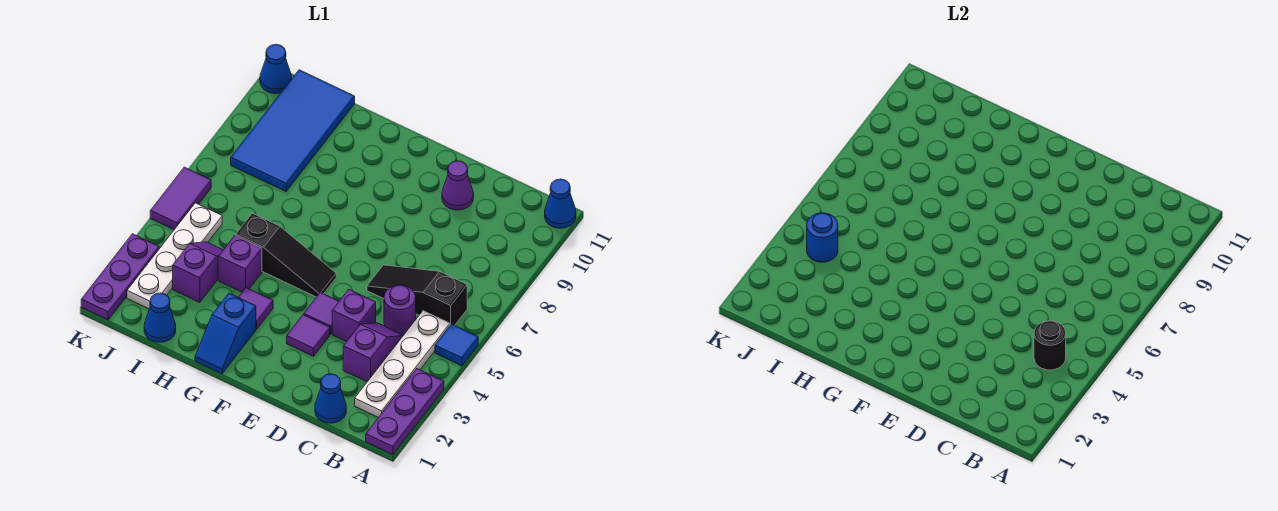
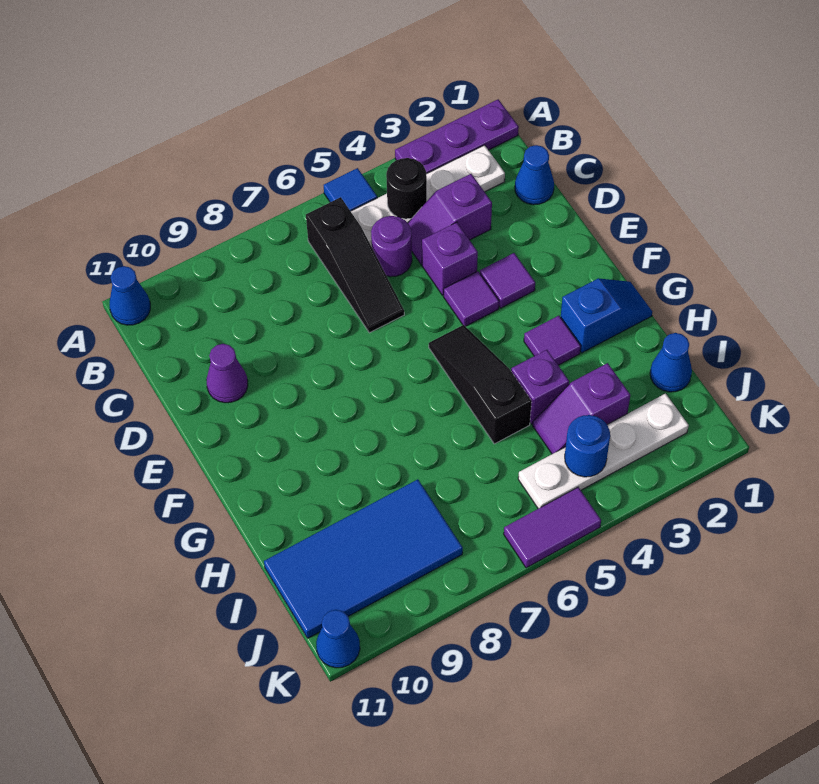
purple plate K1:K3 level 1 -> none

